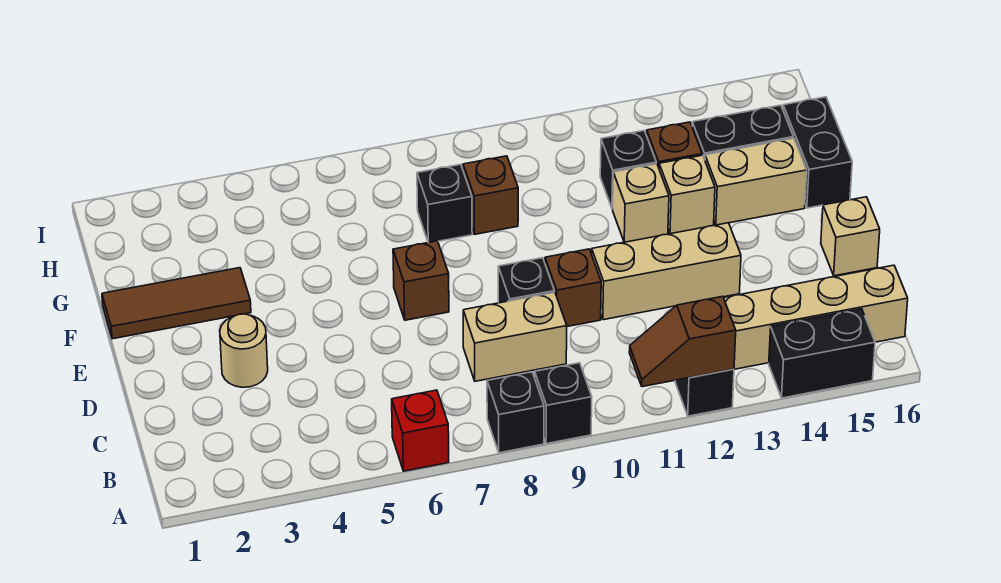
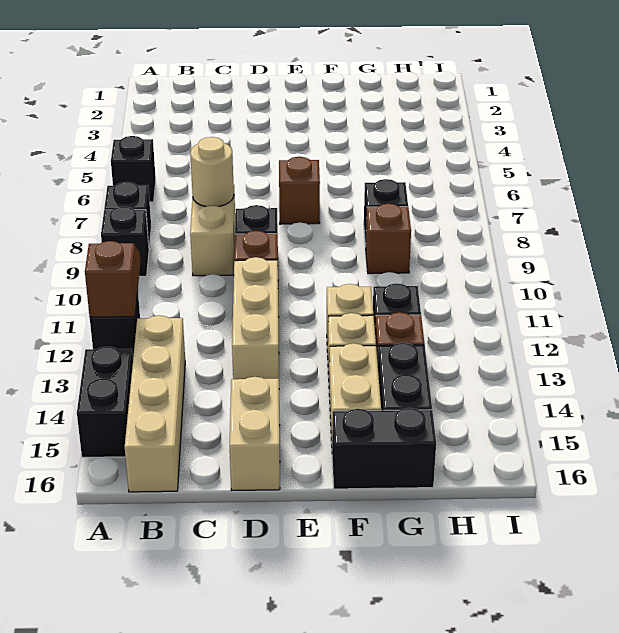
red brick A6 level 1 -> black brick A6 level 1
tan round brick D3 level 1 -> tan round brick C8 level 2
tan brick D16 level 1 -> tan brick D15:D16 level 1
brown tile F1:F3 level 1 -> none

